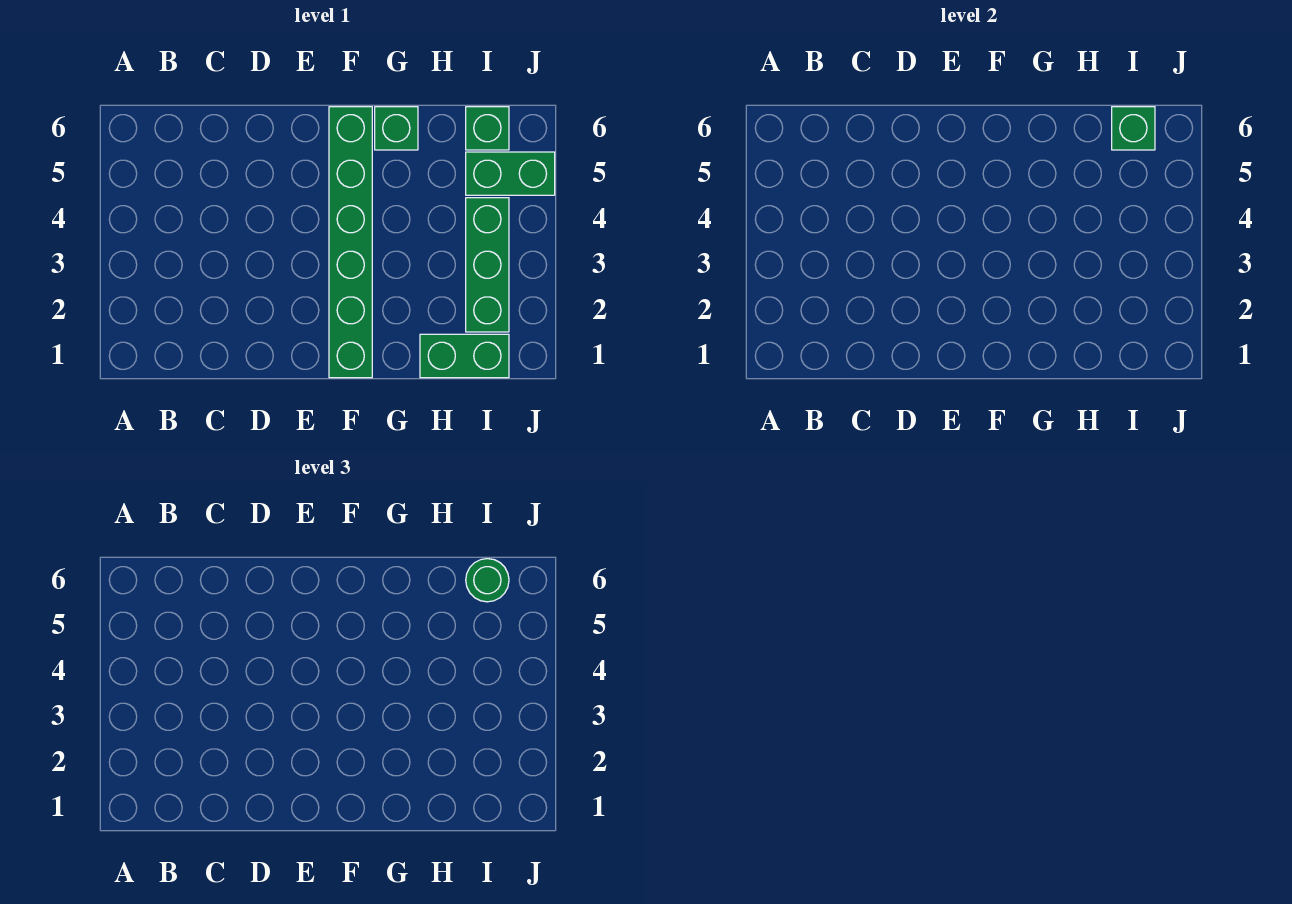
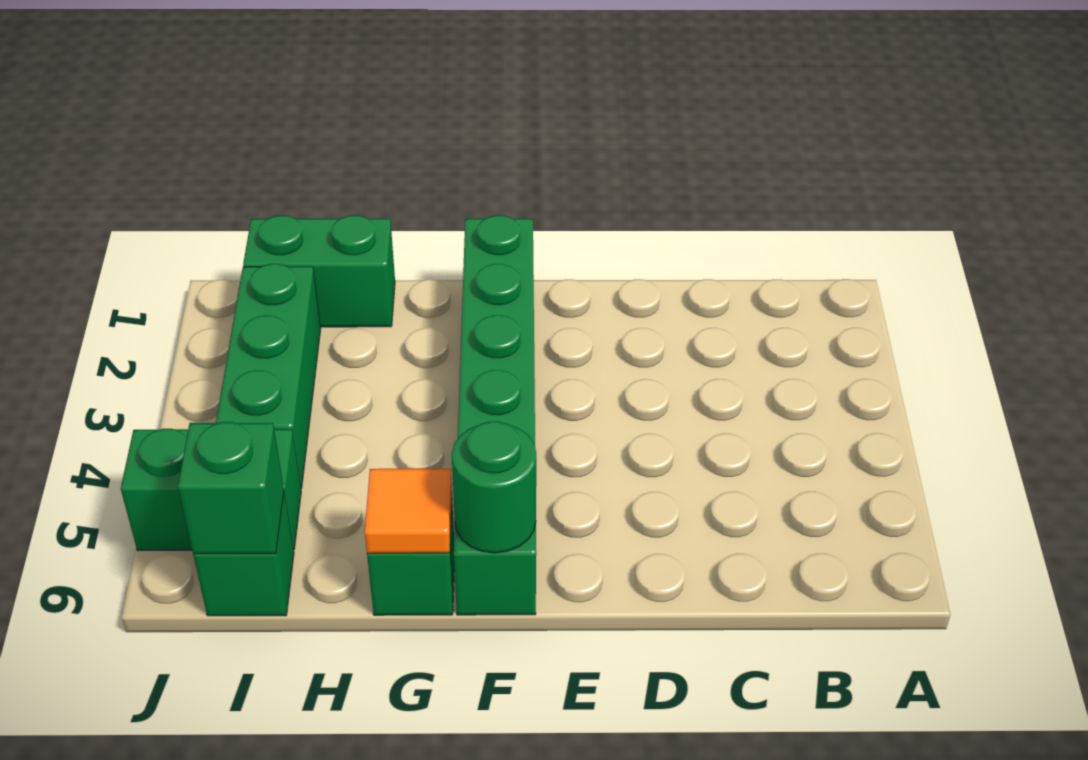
none -> orange tile G6 level 2
green round brick I6 level 3 -> green round brick F6 level 2

